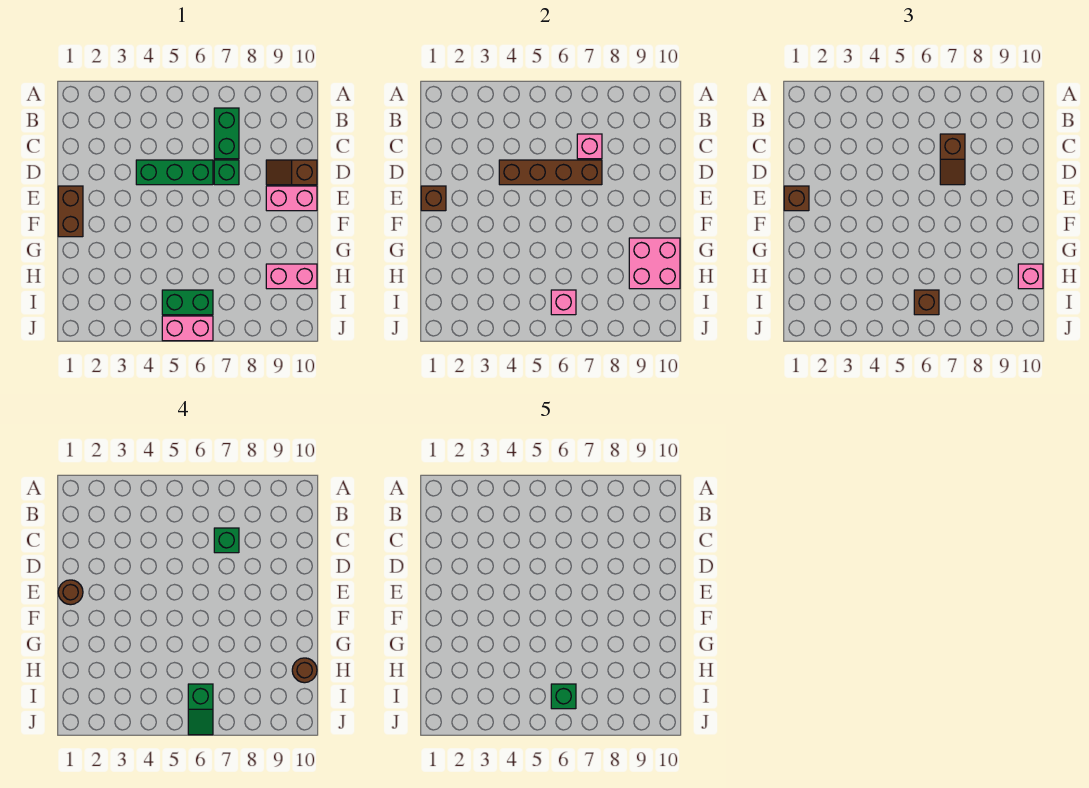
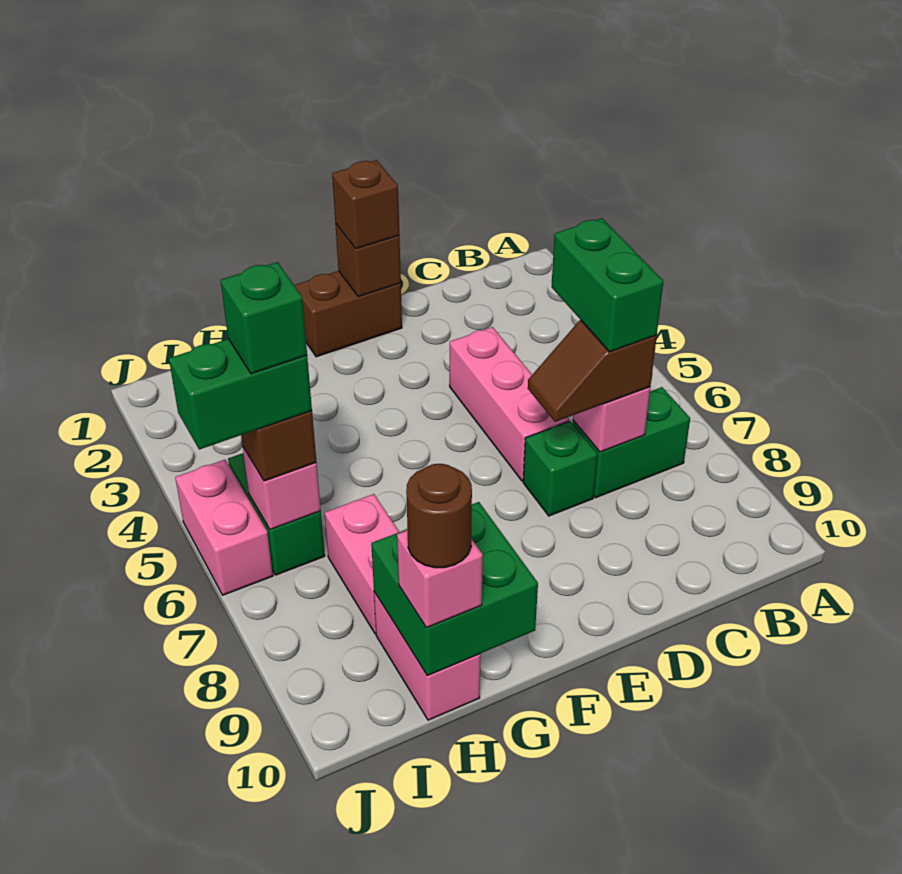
green brick C7 level 4 -> green brick C6:C7 level 4
green brick D4:D6 level 1 -> pink brick D4:D6 level 1
brown brick D4:D7 level 2 -> none
brown slope D9:D10 level 1 top 10 -> none
brown round brick E1 level 4 -> none
pink brick E9:E10 level 1 -> pink brick H7:H8 level 1
pink brick G9:H10 level 2 -> green brick G9:H10 level 2
green slope I6:J6 level 4 top I -> green brick I6:J6 level 4

